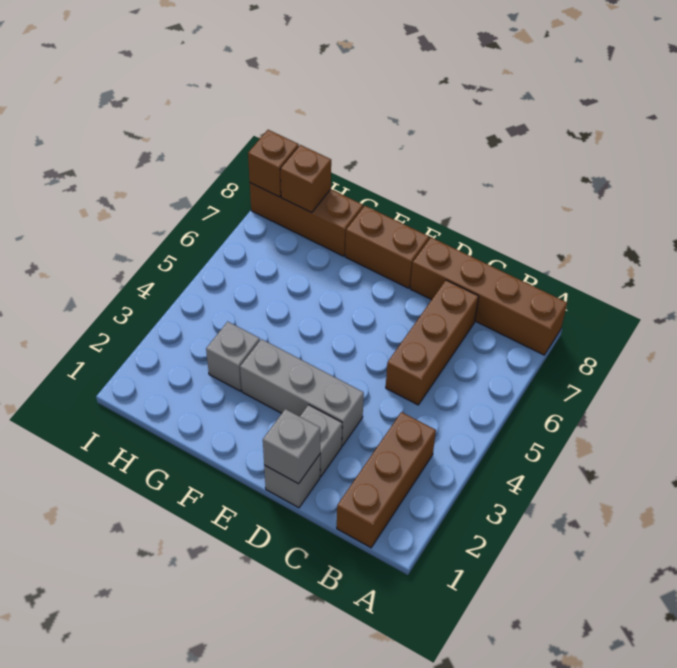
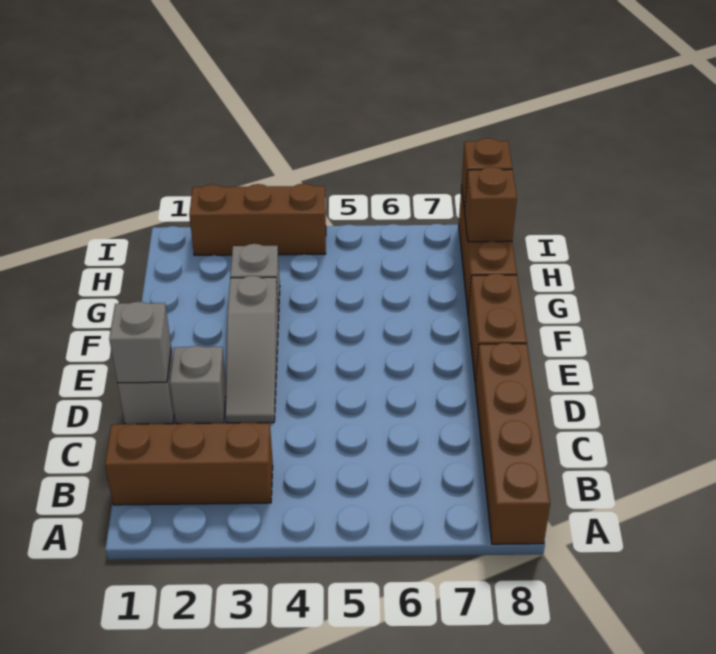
brown brick C5:C7 level 1 -> brown brick I2:I4 level 1
grey brick D3:F3 level 1 -> grey slope D3:F3 level 1 top F

